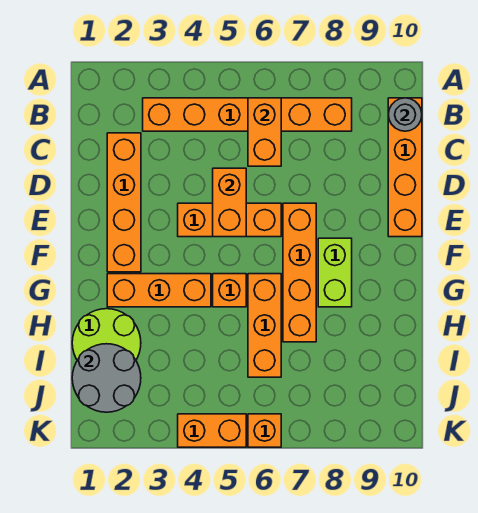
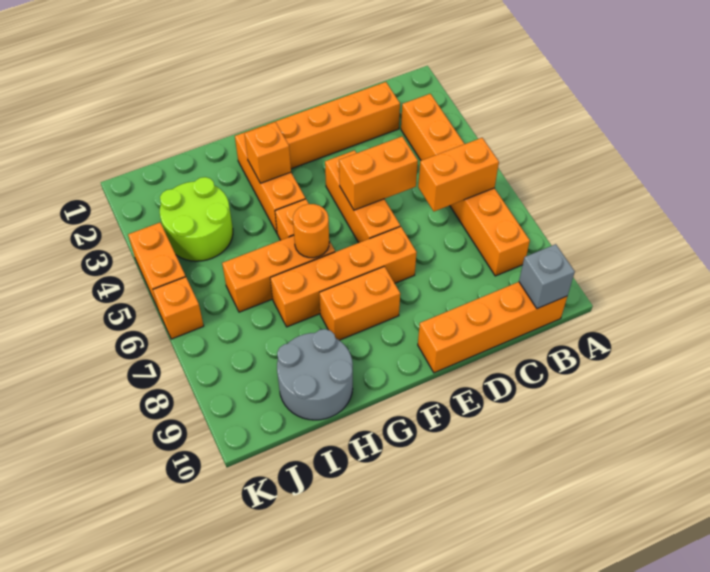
grey round brick B10 level 2 -> grey brick B10 level 2
lime brick F8:G8 level 1 -> orange brick F8:G8 level 1
none -> orange brick G3 level 2
none -> orange round brick G6 level 2
lime round brick H1:I2 level 1 -> lime round brick I3:J4 level 1
grey round brick I1:J2 level 2 -> grey round brick H9:I10 level 1

